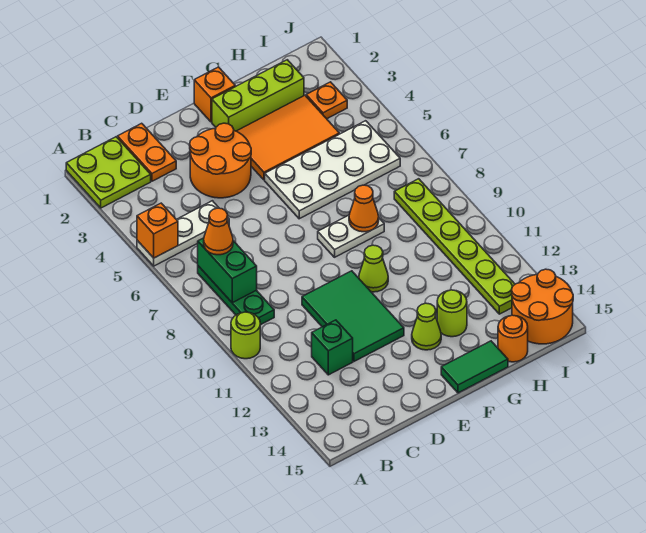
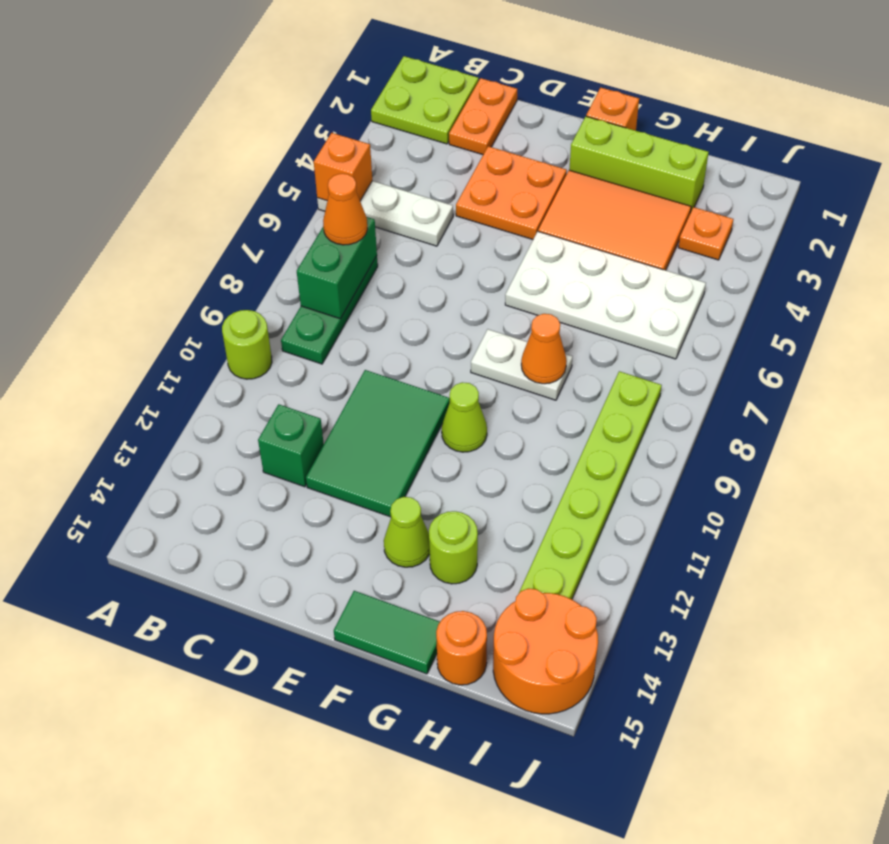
orange round brick D3:E4 level 1 -> orange plate D3:E4 level 1

